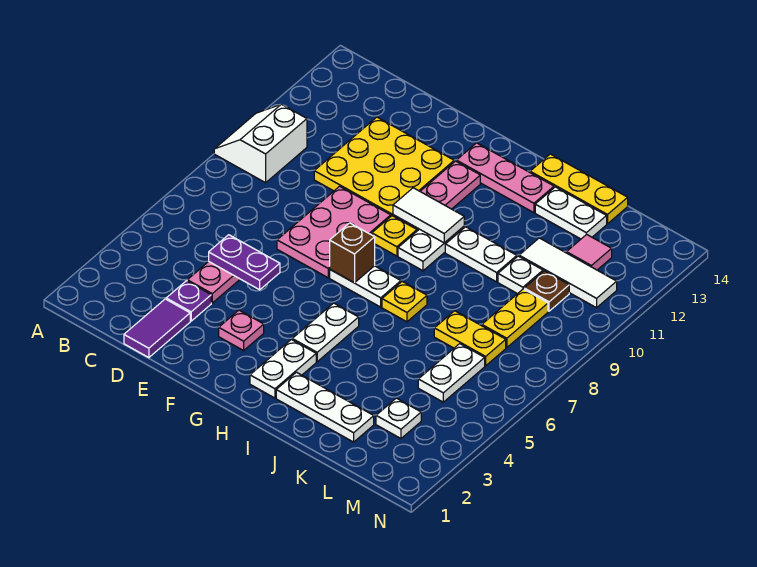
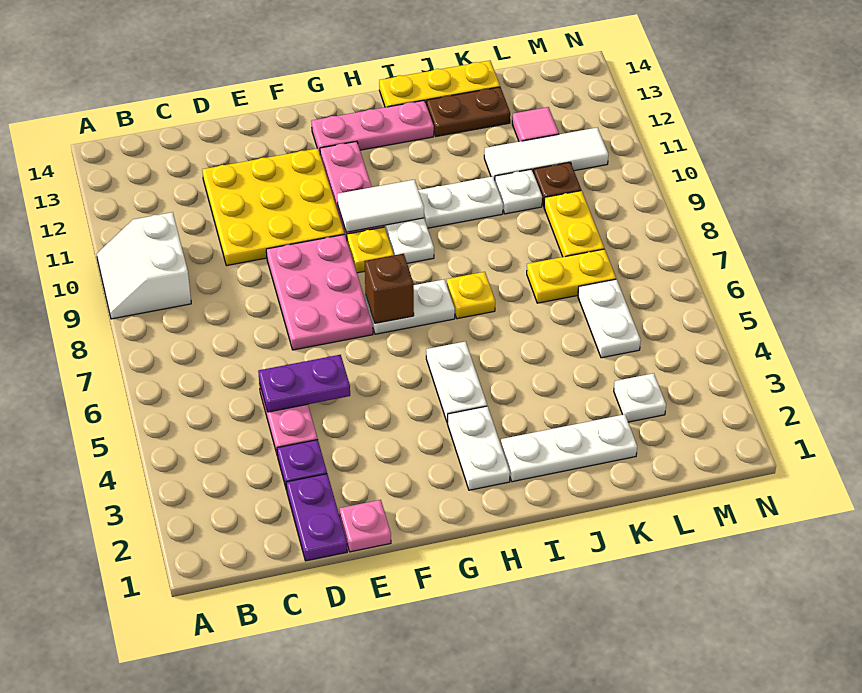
purple tile D1:D2 level 1 -> purple plate D1:D2 level 1
pink plate F3 level 1 -> pink plate E1 level 1
white plate J13:K13 level 1 -> brown plate J13:K13 level 1

